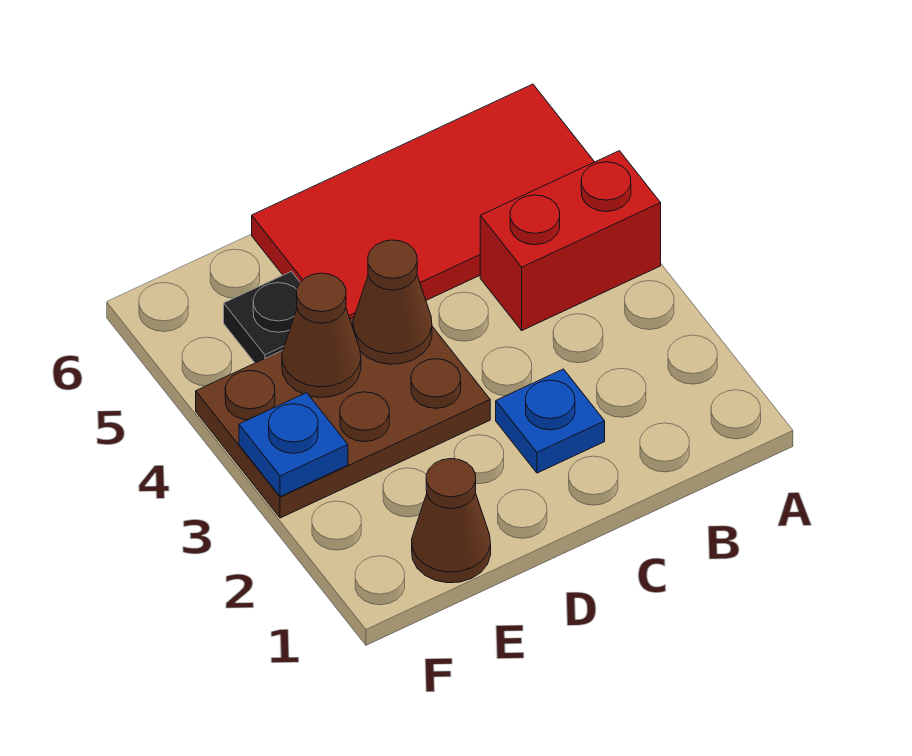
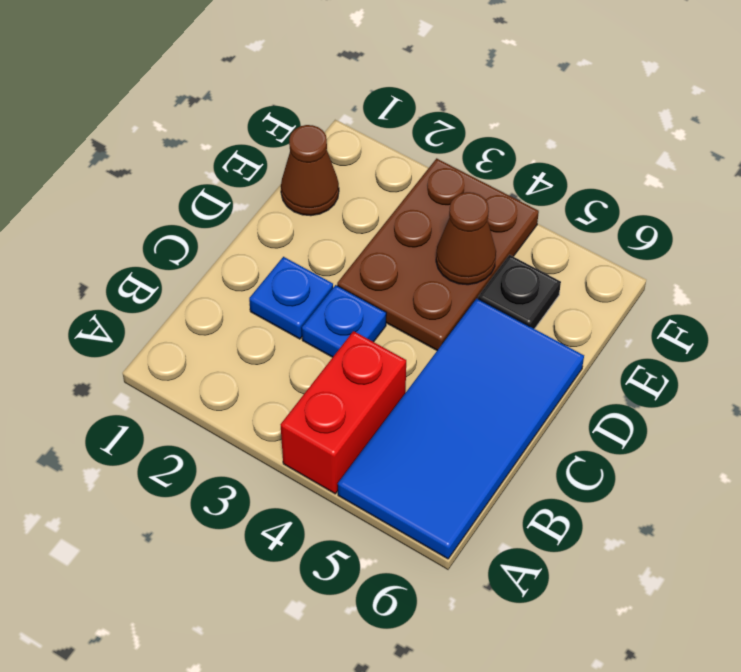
red tile A5:D6 level 1 -> blue tile A5:D6 level 1
brown cone D4 level 2 -> none
blue plate F3 level 2 -> blue plate C3 level 1

